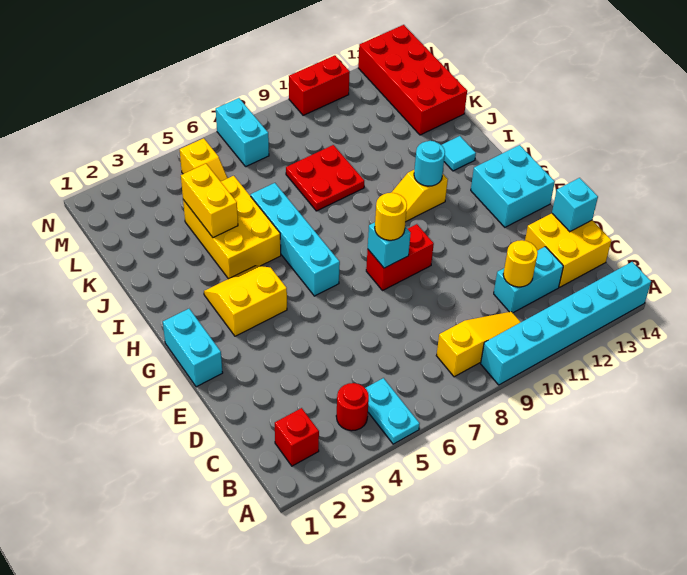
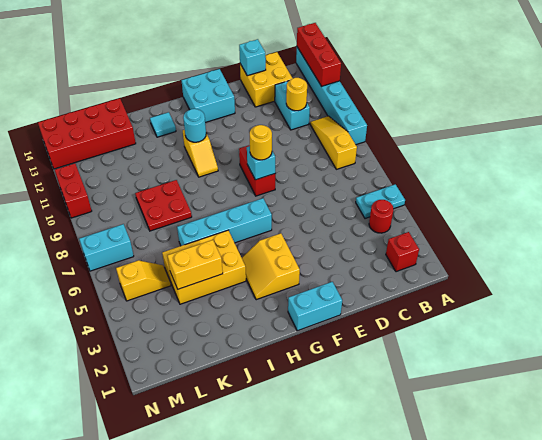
none -> red brick A12:A14 level 2

